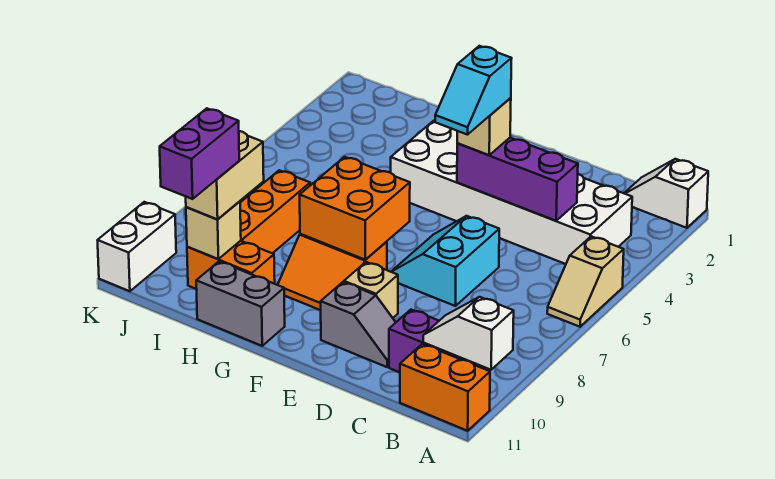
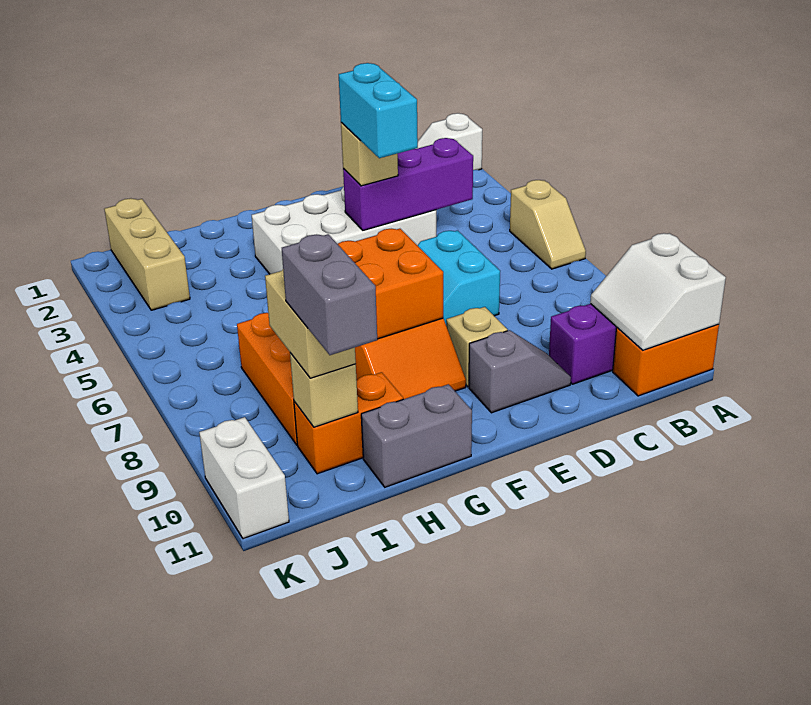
white slope A10:B10 level 2 top A -> white slope A10:B11 level 2 top A
white brick B3:G4 level 1 -> white brick D3:G4 level 1
cyan slope E4:E5 level 4 top 4 -> cyan brick E4:E5 level 4
purple brick I10:I11 level 4 -> grey brick I10:I11 level 4
none -> tan brick J1:J3 level 1

